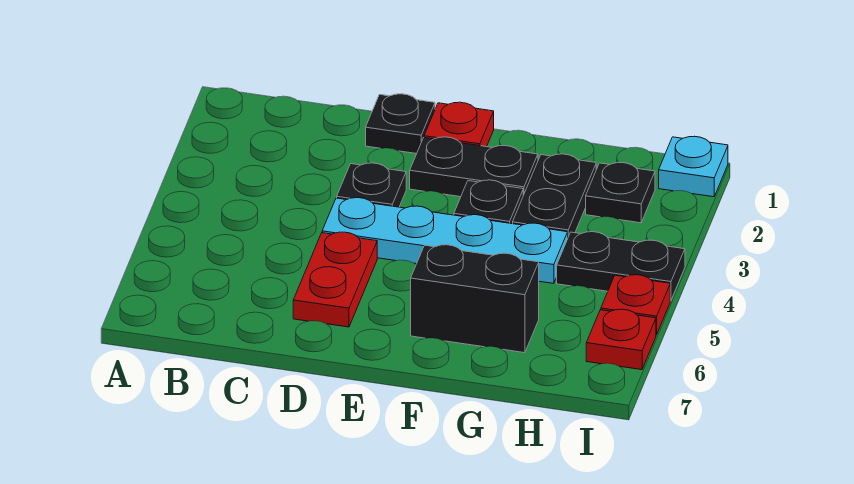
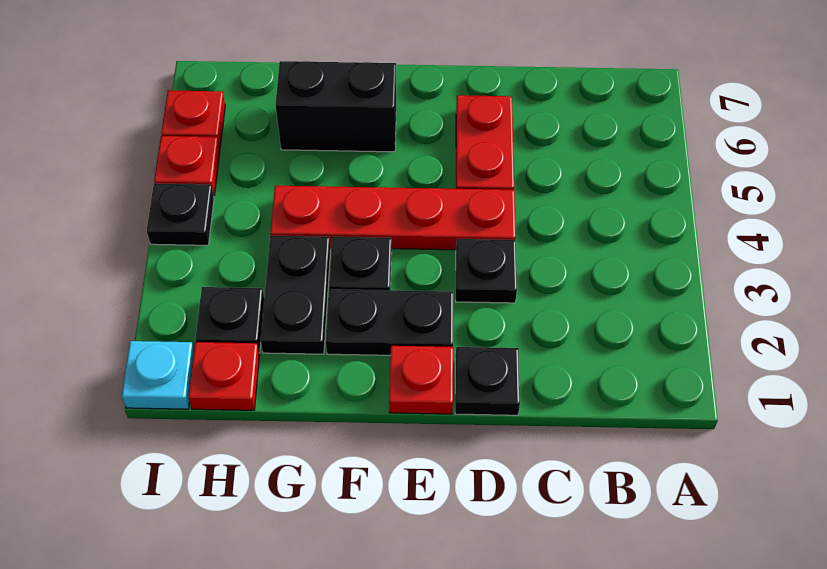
cyan plate D4:G4 level 1 -> red plate D4:G4 level 1
none -> red plate H1 level 1
black plate H4:I4 level 1 -> black plate I4 level 1

